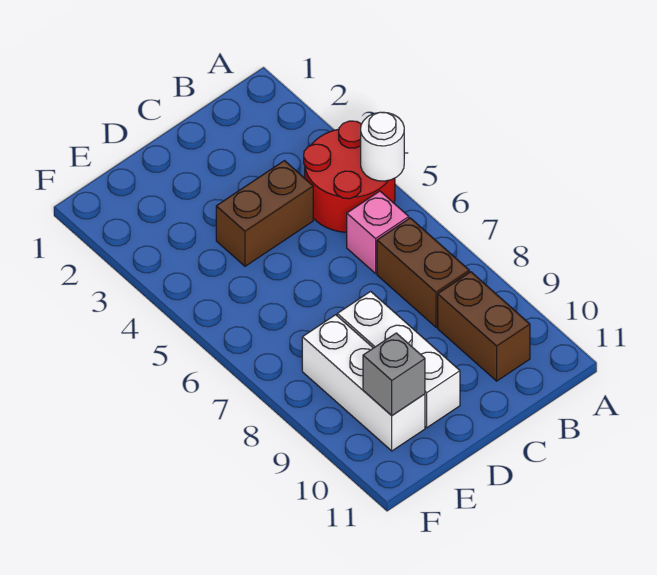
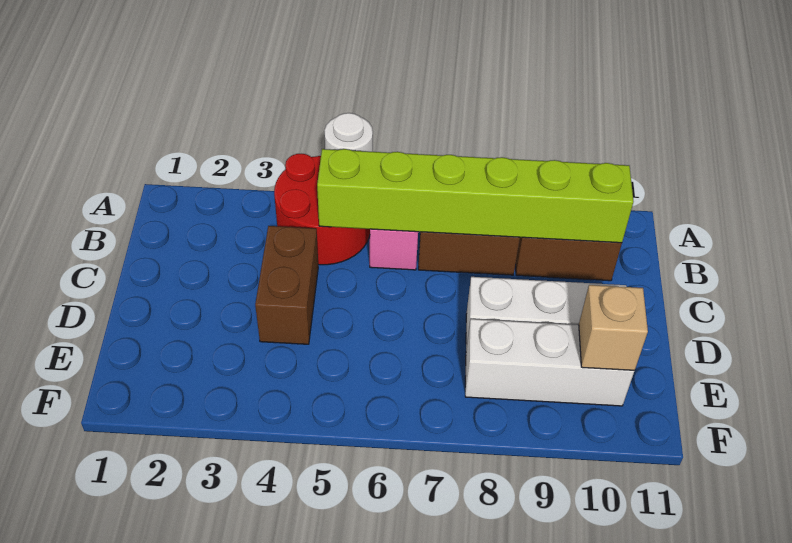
none -> lime brick B5:B10 level 2
grey brick E10 level 2 -> tan brick E10 level 2

